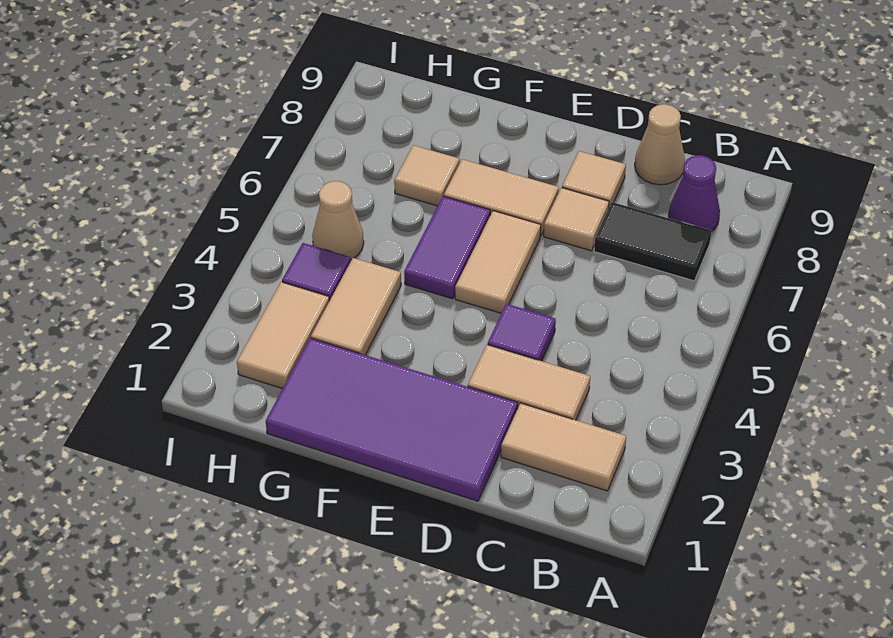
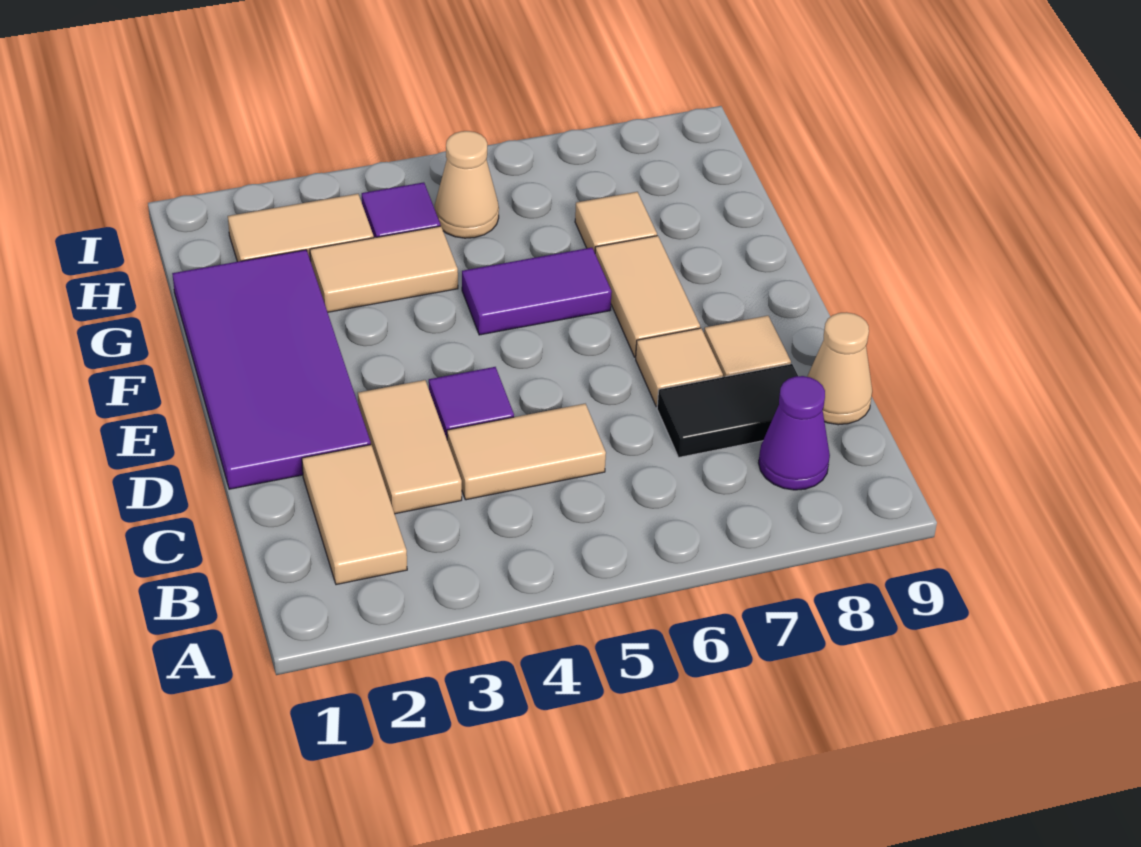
black tile B7:C7 level 1 -> black tile C7:C8 level 1
tan tile E5:E6 level 1 -> tan tile C4:C5 level 1

